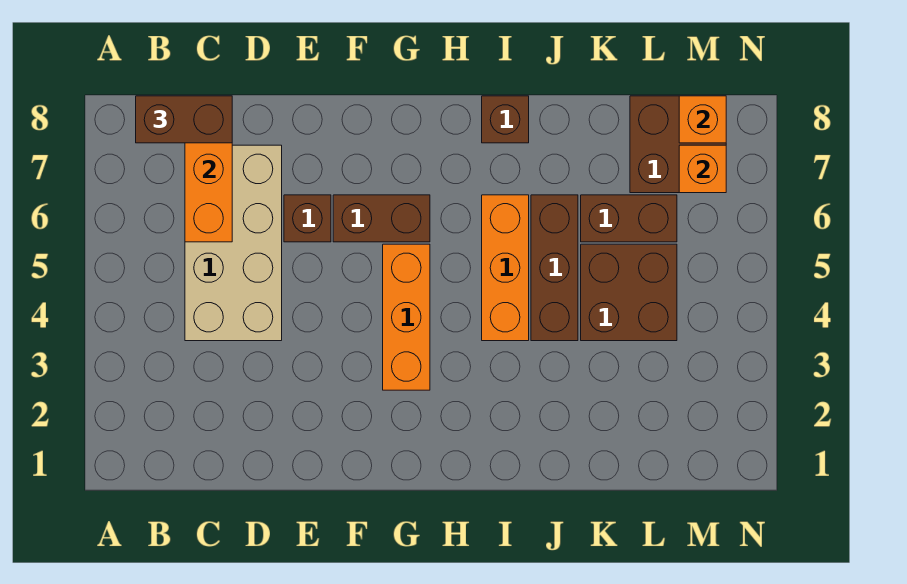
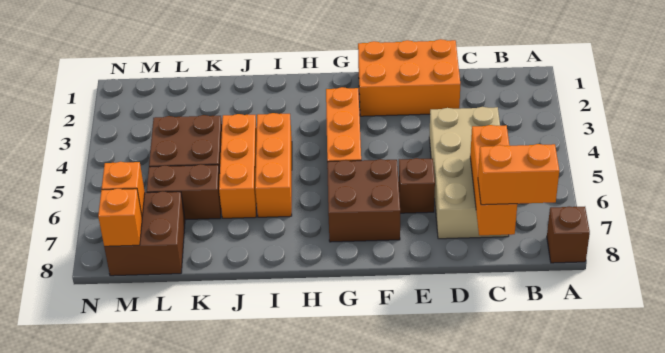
brown brick B8:C8 level 3 -> orange brick B8:C8 level 3
none -> orange brick D1:F2 level 1
brown brick F6:G6 level 1 -> brown brick F6:G7 level 1
brown brick I8 level 1 -> brown brick A8 level 1
brown brick J4:J6 level 1 -> orange brick J4:J6 level 1

